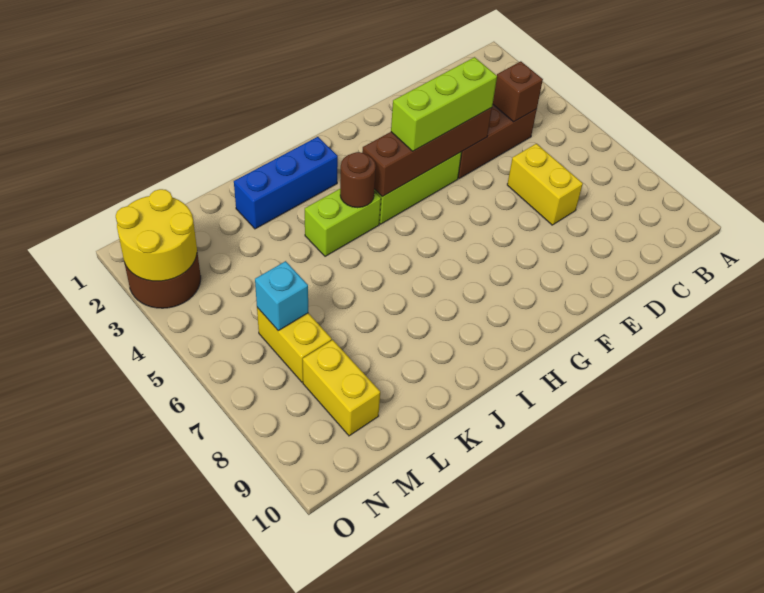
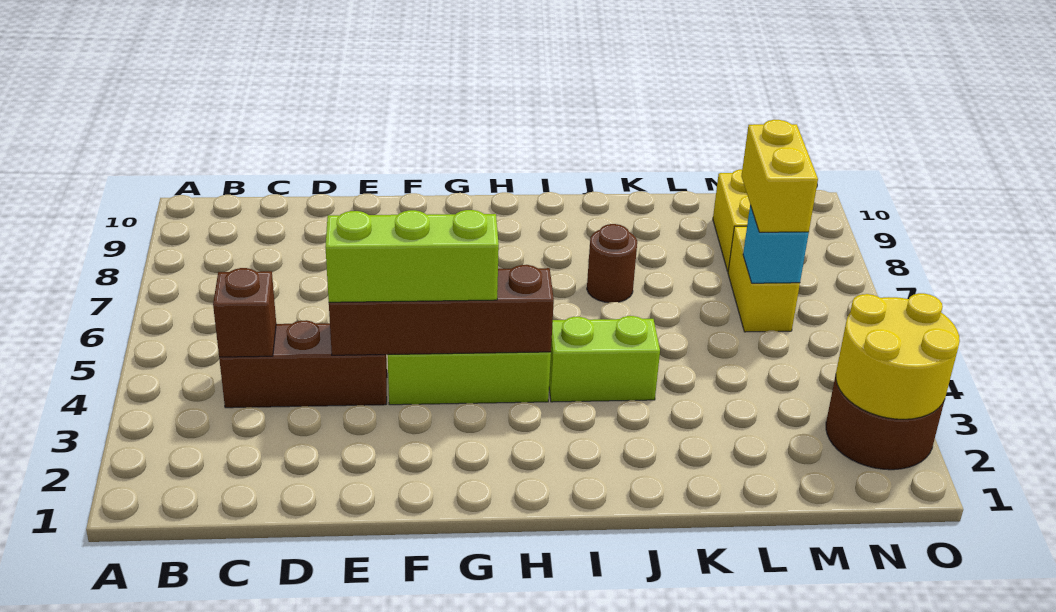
yellow brick D6:D7 level 1 -> yellow brick M6:M7 level 3
blue brick I2:K2 level 1 -> none
brown round brick I4 level 2 -> brown round brick J7 level 1

